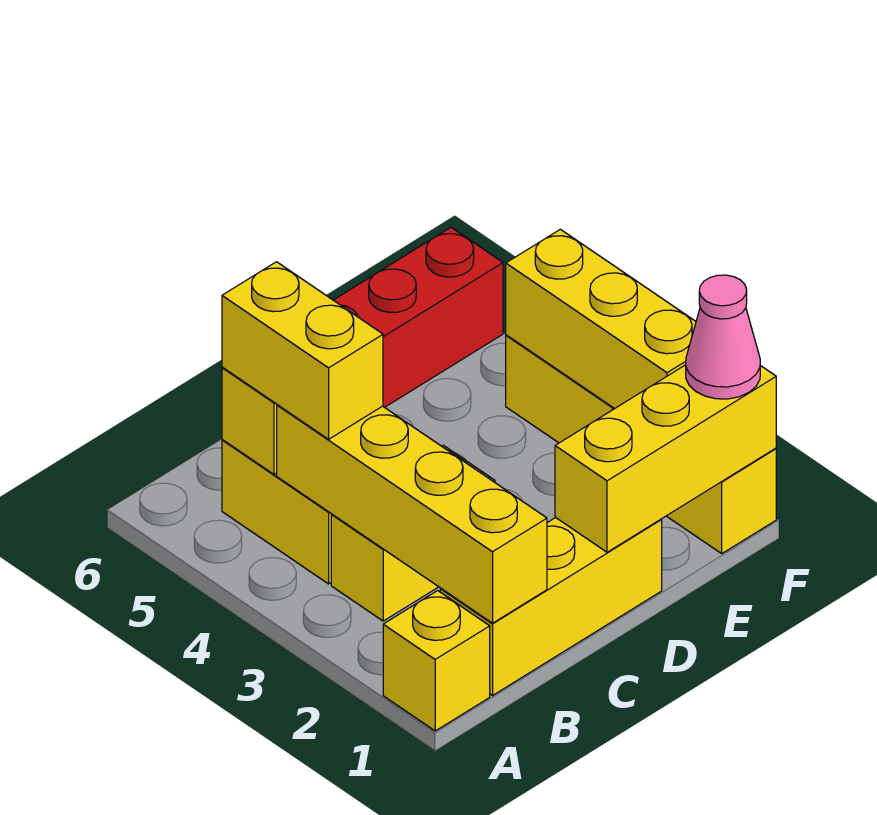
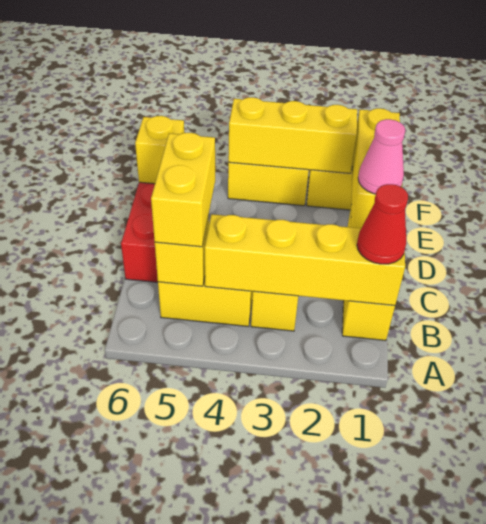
yellow brick A1 level 1 -> yellow brick E6 level 2
none -> red cone B1 level 3
yellow brick B4:B5 level 3 -> yellow brick B5:C5 level 3
pink cone F1 level 3 -> pink cone D1 level 3

